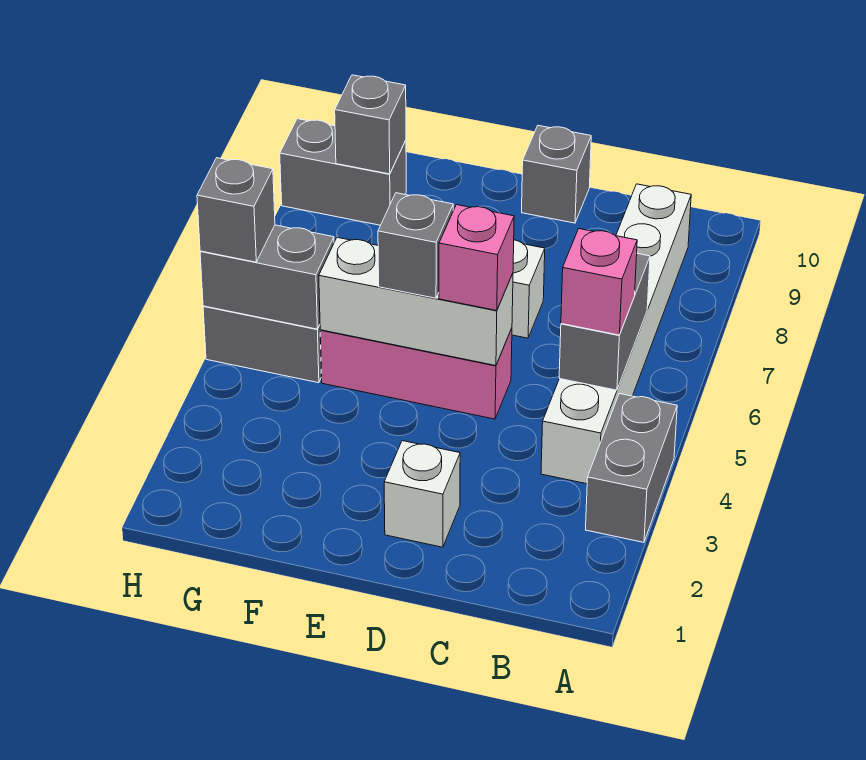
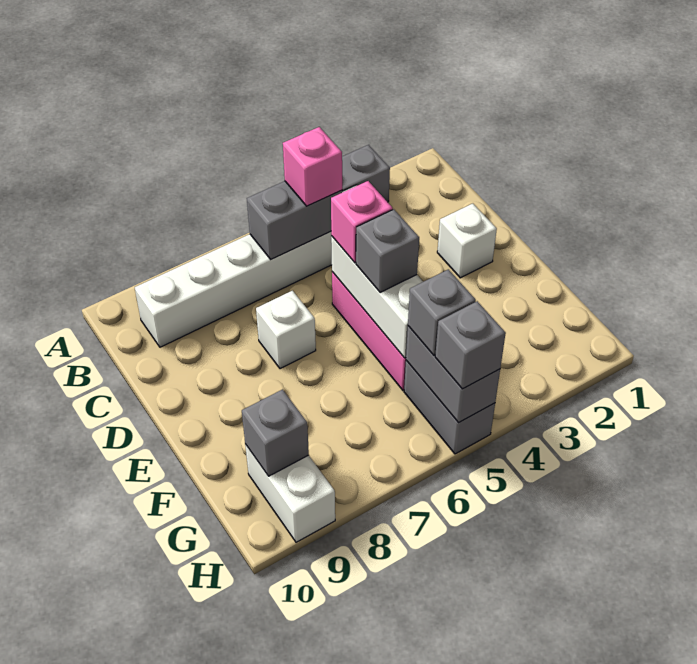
grey brick D10 level 1 -> grey brick G5 level 3
grey brick G9:H9 level 1 -> white brick G9:H9 level 1

